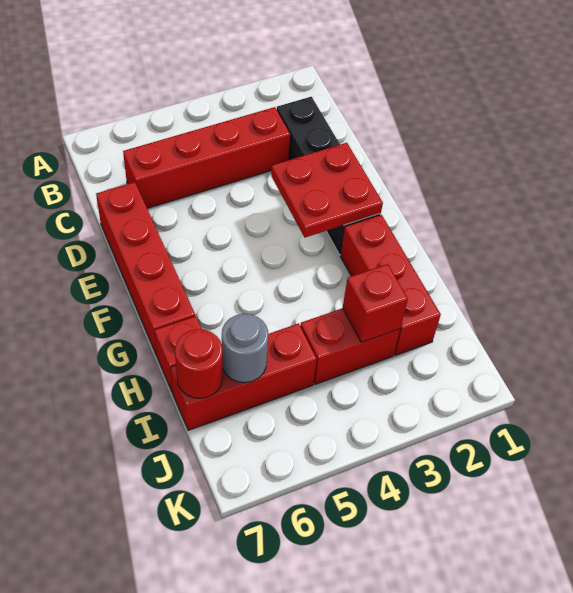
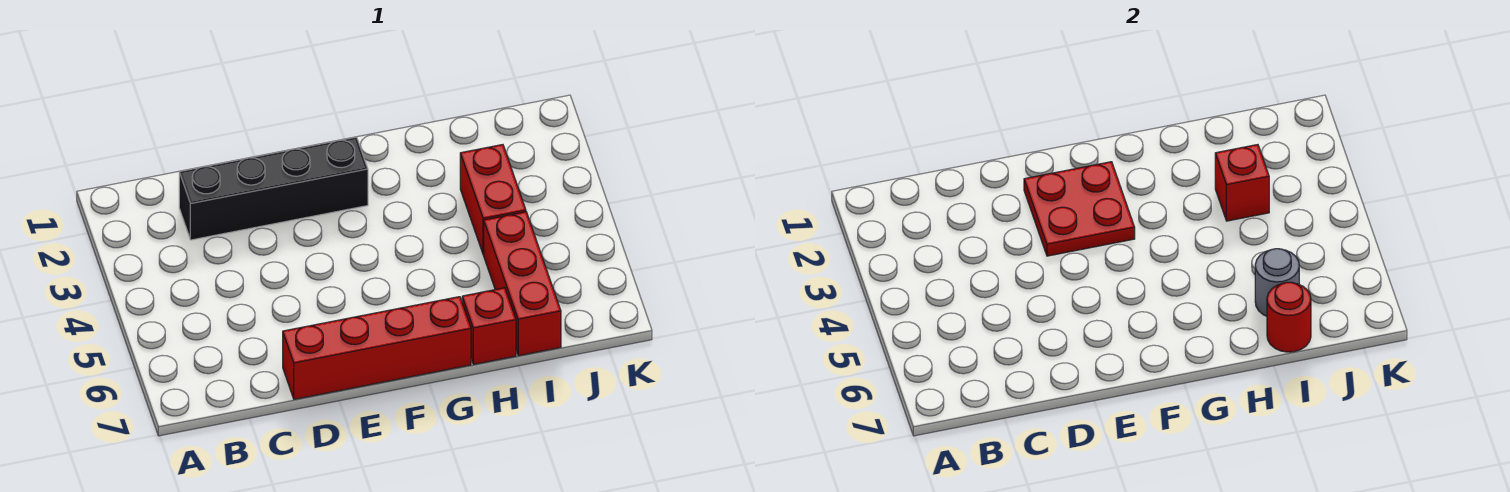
red brick C3:C6 level 1 -> none
red brick G2:I2 level 1 -> none

